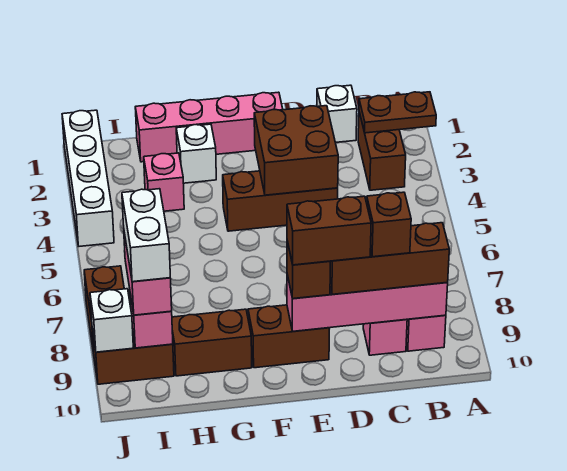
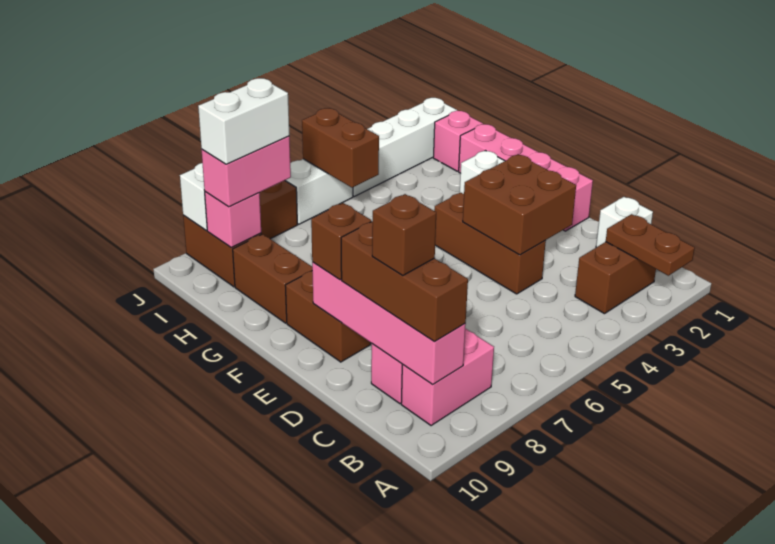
brown brick D9:E9 level 4 -> brown brick I5:J5 level 2
pink brick H3 level 1 -> pink brick I1 level 1
none -> white brick J5:J6 level 1

